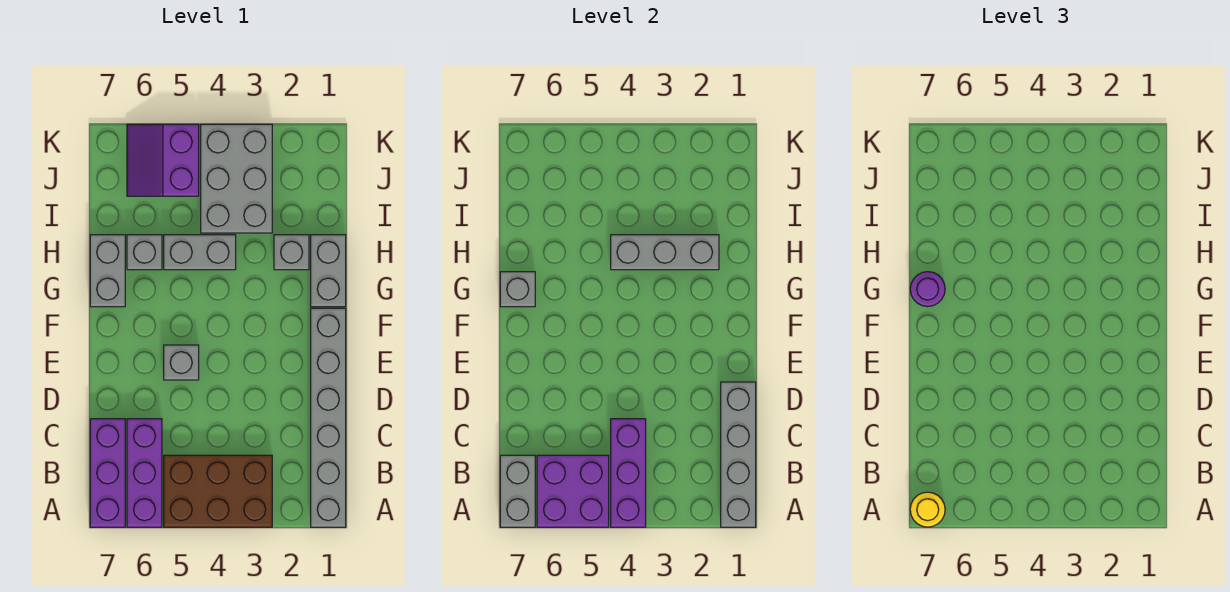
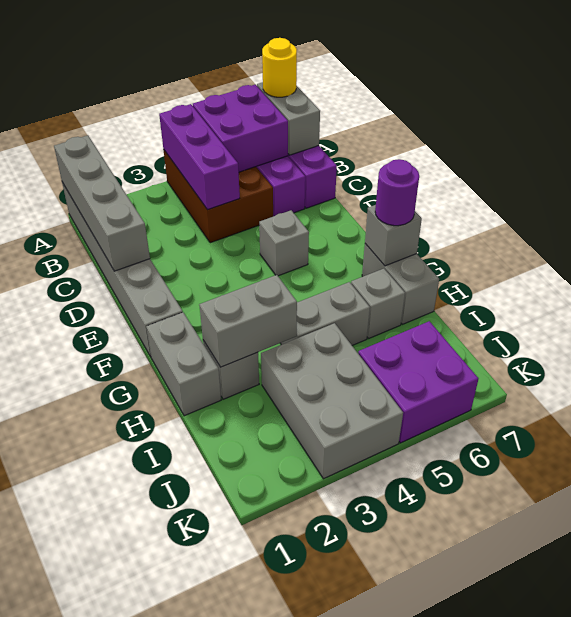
brown brick A3:B5 level 1 -> brown brick A4:C5 level 1
grey brick H2:H4 level 2 -> grey brick H2:H3 level 2
purple slope J5:K6 level 1 top 5 -> purple brick J5:K6 level 1

